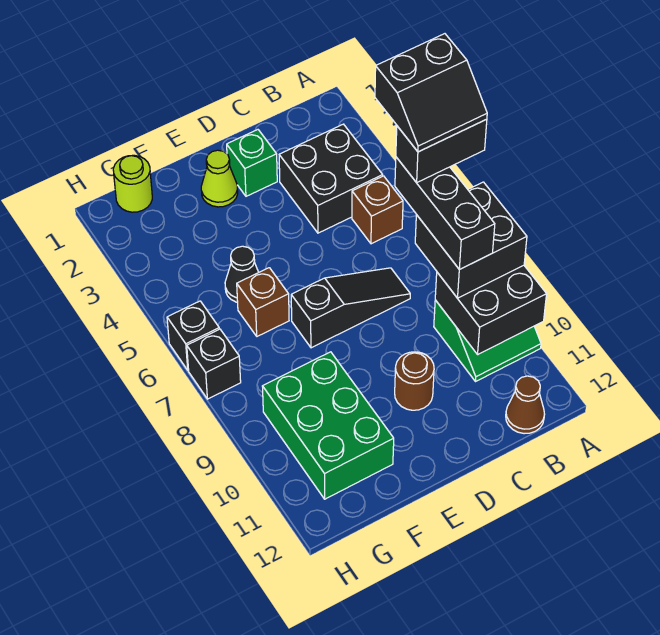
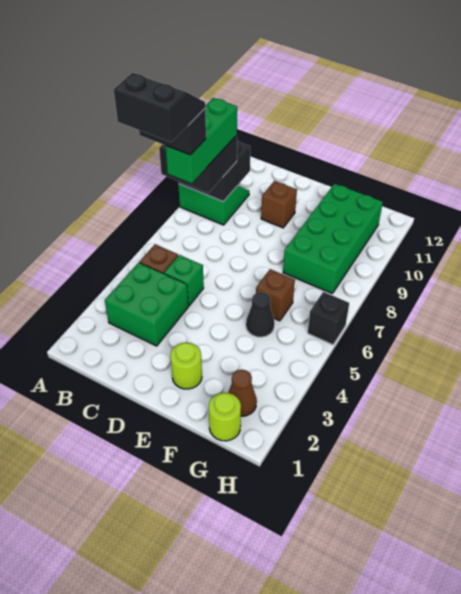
black brick B3:C4 level 1 -> green brick B3:C4 level 1
black brick B7:B9 level 4 -> green brick B7:B9 level 4
brown cone B12 level 1 -> brown cone G2 level 1
black slope C7:E7 level 1 top E -> none
green brick D2 level 1 -> green brick C5 level 1
brown round brick D10 level 1 -> brown brick D10 level 1
lime cone E2 level 1 -> lime round brick E2 level 1
green brick F9:G11 level 1 -> green brick F8:G11 level 1
black brick H7 level 1 -> none

